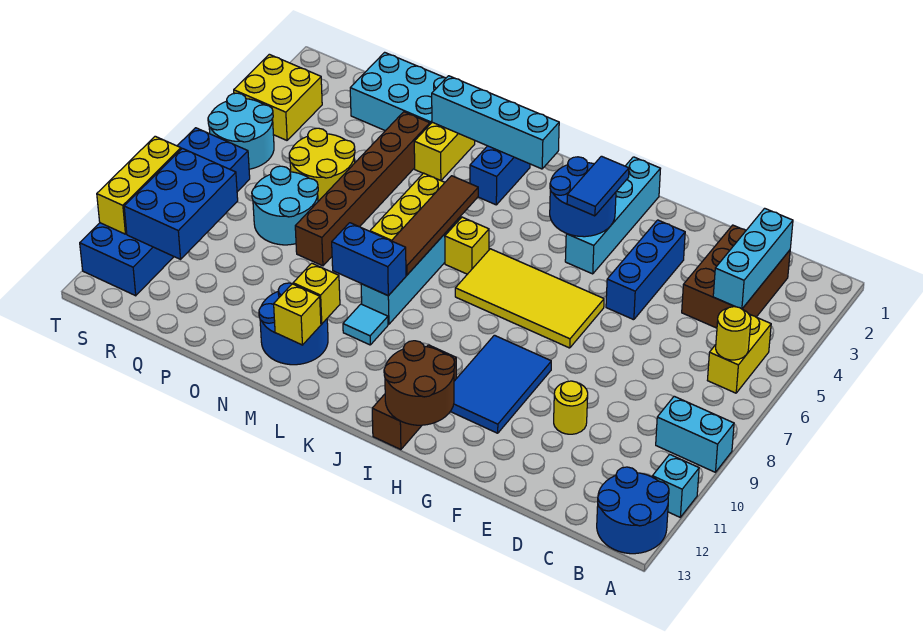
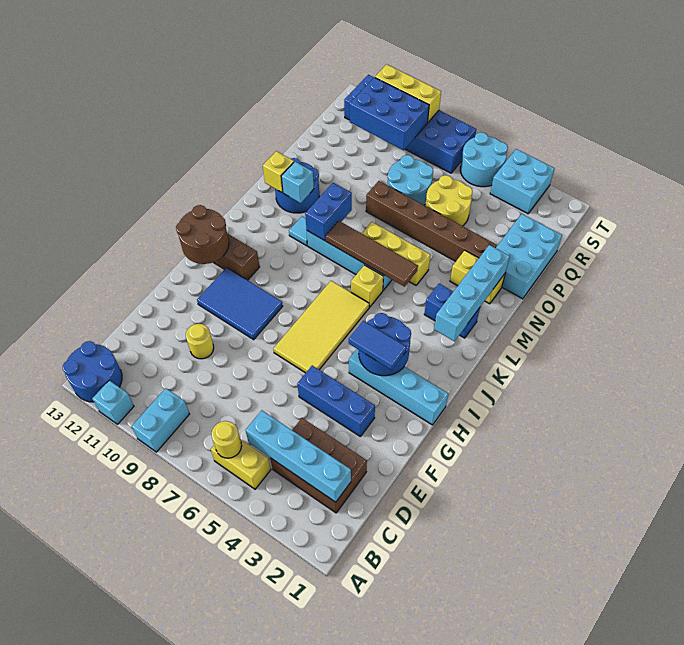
cyan brick C2:C4 level 2 -> cyan brick C2:C5 level 2
yellow brick M11 level 2 -> cyan brick M11 level 2
yellow brick S3:T4 level 1 -> cyan brick S3:T4 level 1

